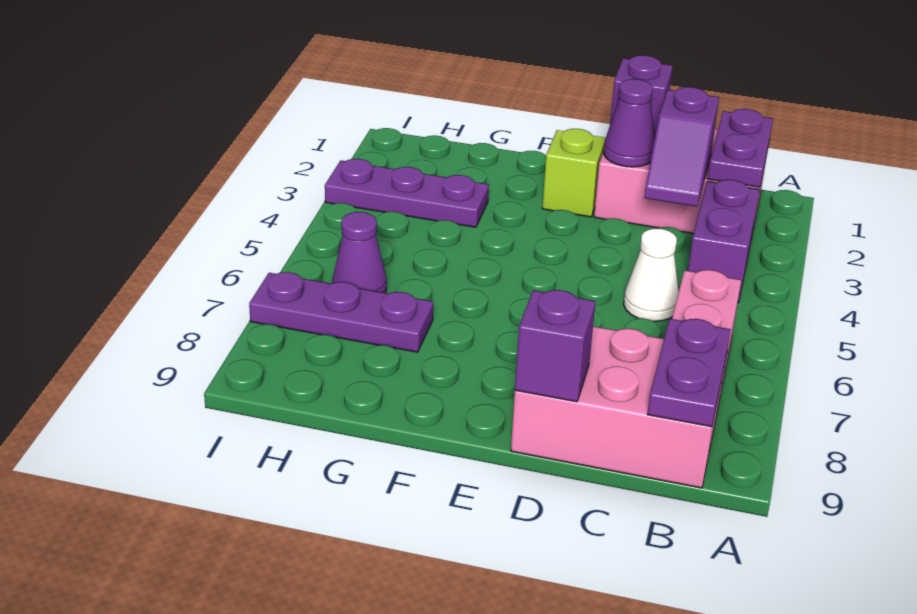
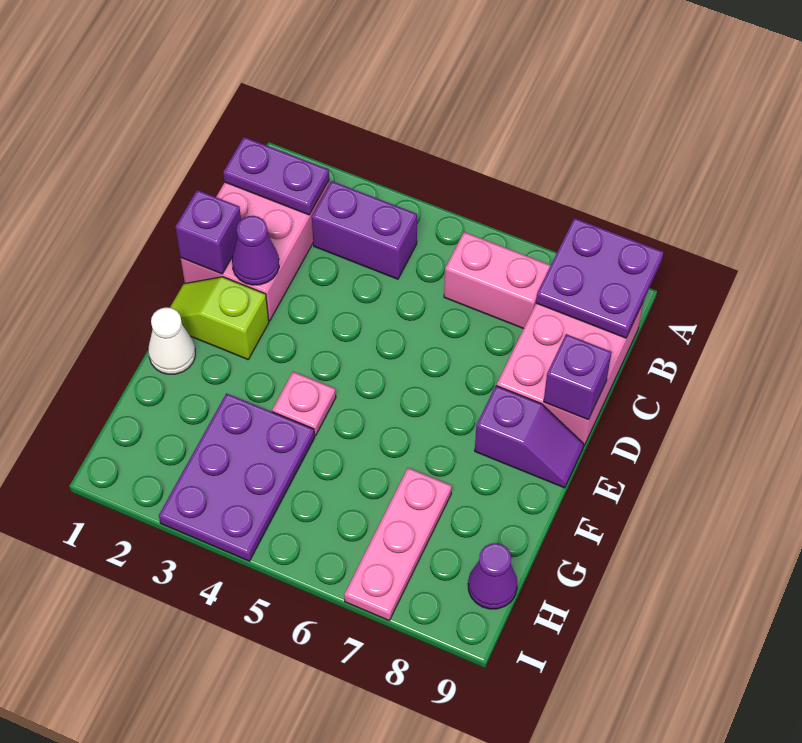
purple plate B8:B9 level 2 -> purple plate A8:B9 level 2
purple slope C2:C3 level 2 top 2 -> purple slope E8:E9 level 1 top 8
white cone C5 level 1 -> white cone F1 level 1
none -> pink plate F4 level 1
purple plate G3:I3 level 1 -> purple plate G3:I4 level 1
purple plate G7:I7 level 1 -> pink plate G7:I7 level 1
purple cone H6 level 1 -> purple cone H9 level 1

